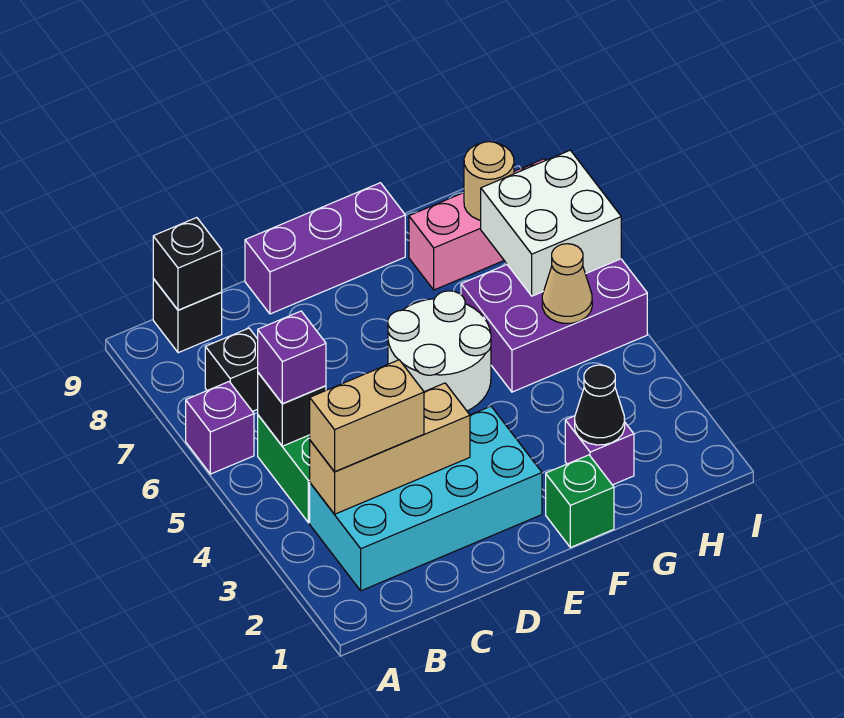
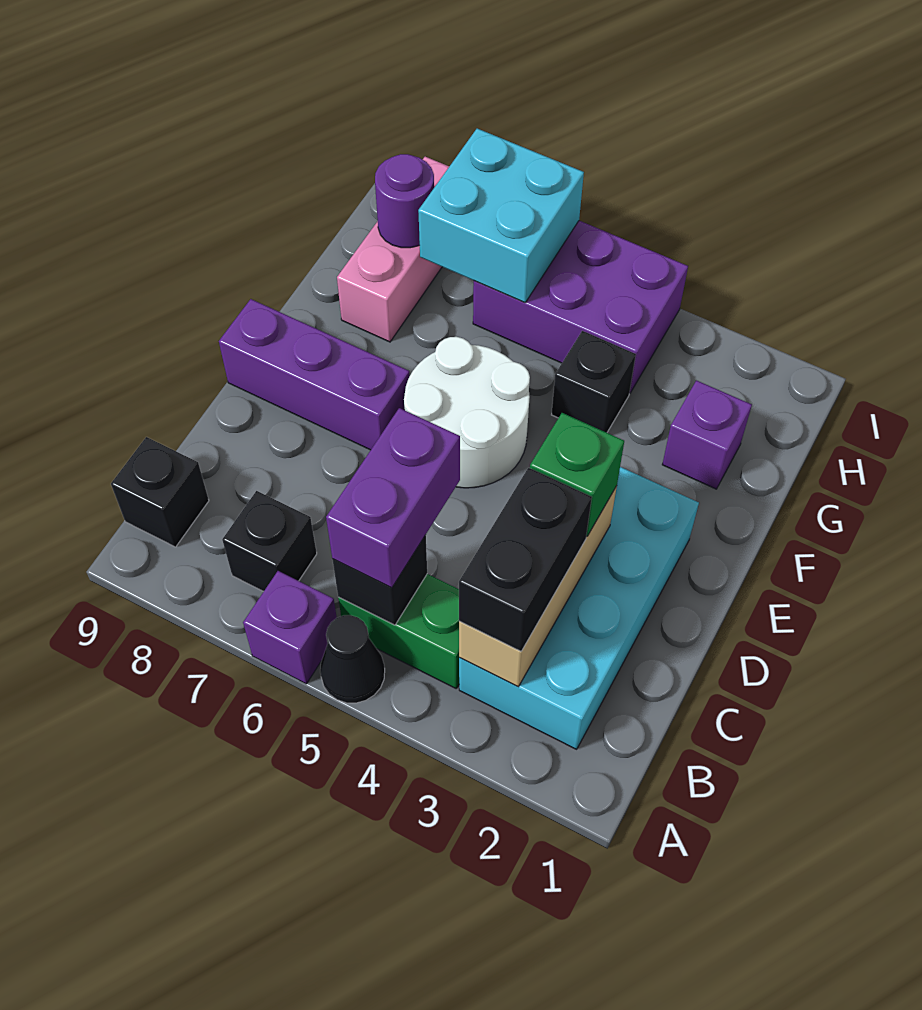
tan brick B3:C3 level 3 -> black brick B3:C3 level 3
purple brick B5 level 3 -> purple brick B5:C5 level 3
black brick B9 level 2 -> black brick G4 level 1
purple brick D9:F9 level 1 -> purple brick E7:E9 level 1
green brick F1 level 1 -> green brick D3 level 3
black cone G2 level 2 -> black cone A5 level 1
purple brick G5:I6 level 1 -> purple brick H4:I6 level 1
tan cone H5 level 2 -> none
white brick H6:I7 level 2 -> cyan brick H6:I7 level 2
tan round brick H8 level 2 -> purple round brick H8 level 2

